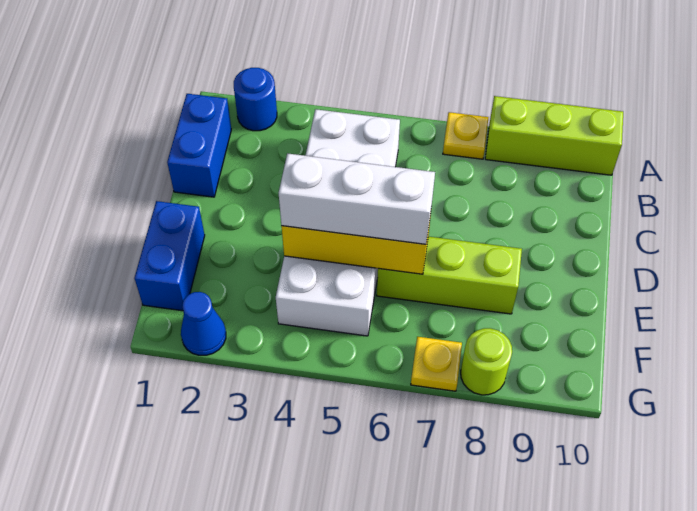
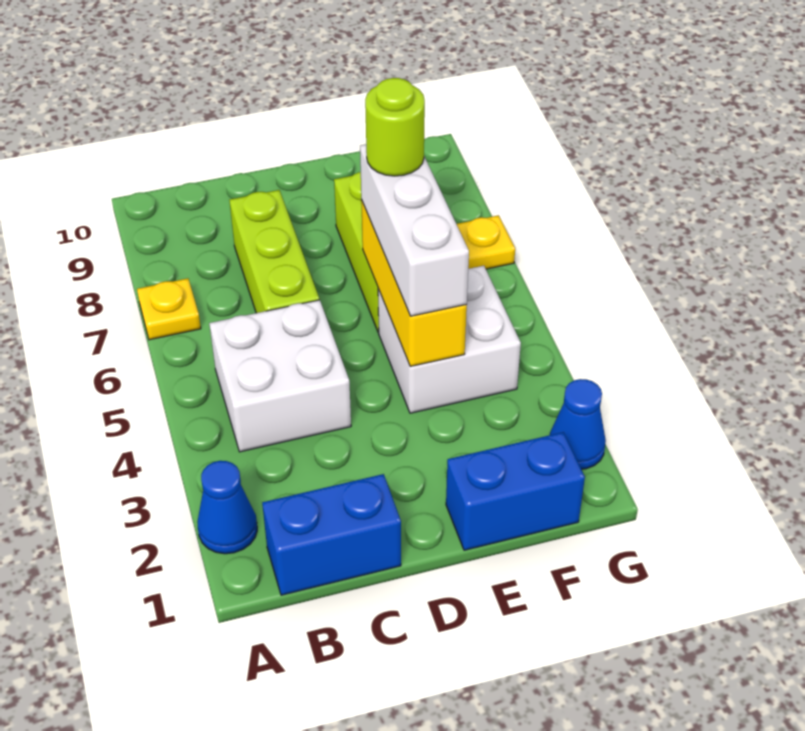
blue round brick A2 level 1 -> blue cone A2 level 1
lime brick A8:A10 level 1 -> lime brick C6:C8 level 1
lime round brick G8 level 1 -> lime round brick E6 level 4

